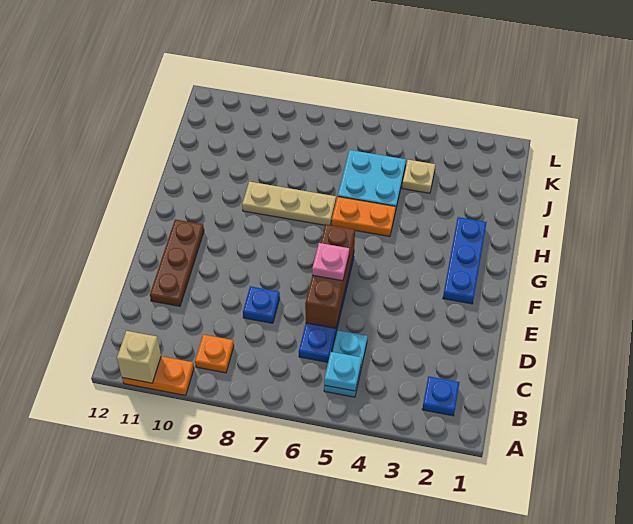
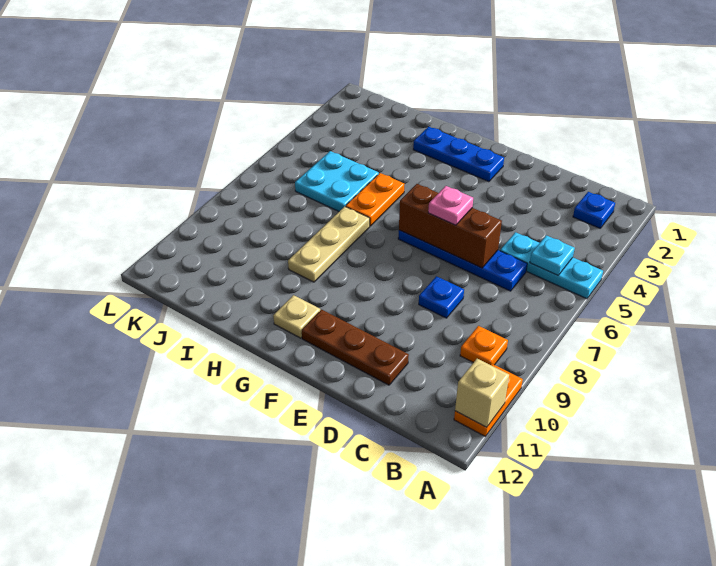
cyan plate B5:C5 level 1 -> cyan plate A5:C5 level 1
tan plate J4 level 1 -> tan plate G11 level 1

